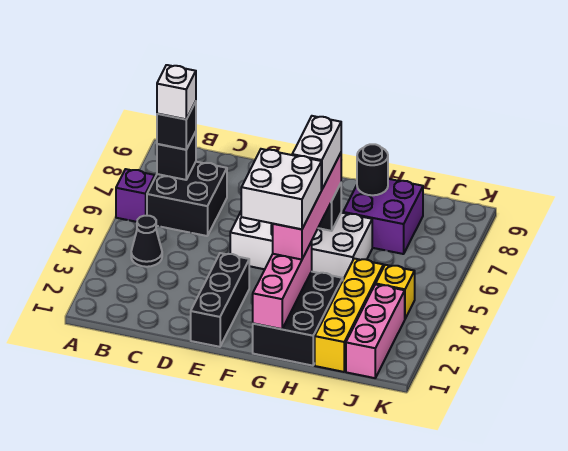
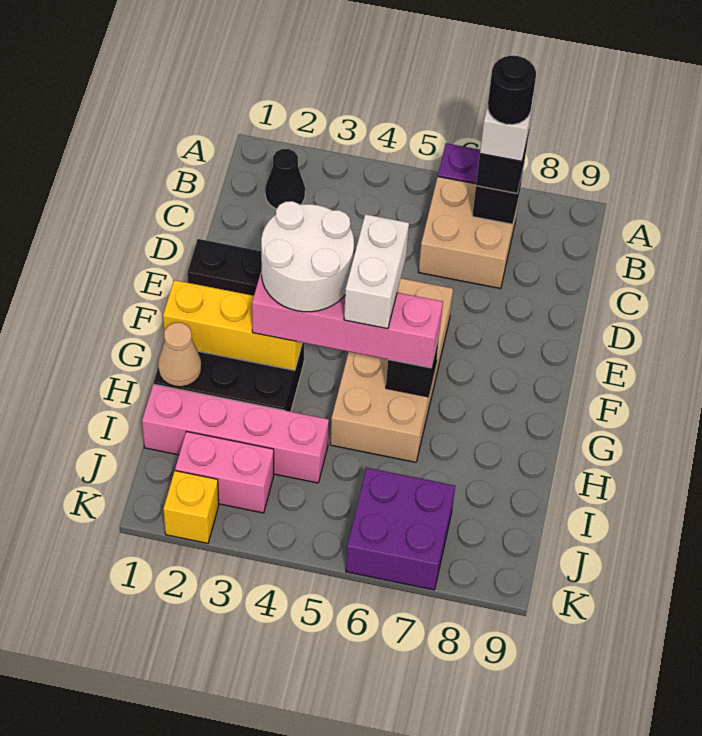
black cone B4 level 1 -> black cone B2 level 1
black brick B6:C7 level 1 -> tan brick B6:C7 level 1
white brick E5:H6 level 1 -> tan brick E5:H6 level 1
white brick F3:G4 level 4 -> white round brick F3:G4 level 4
pink brick G1:G3 level 2 -> yellow brick G1:G3 level 2
white brick G5:G6 level 4 -> white brick F5:G5 level 4
none -> tan cone H1 level 2
purple brick H7:I8 level 1 -> purple brick J6:K7 level 1
black round brick H8 level 2 -> black round brick B7 level 5
yellow brick I1:I4 level 1 -> pink brick I1:I4 level 1
pink brick J1:J3 level 1 -> pink brick J2:J3 level 1
yellow brick J4 level 1 -> yellow brick K2 level 1

